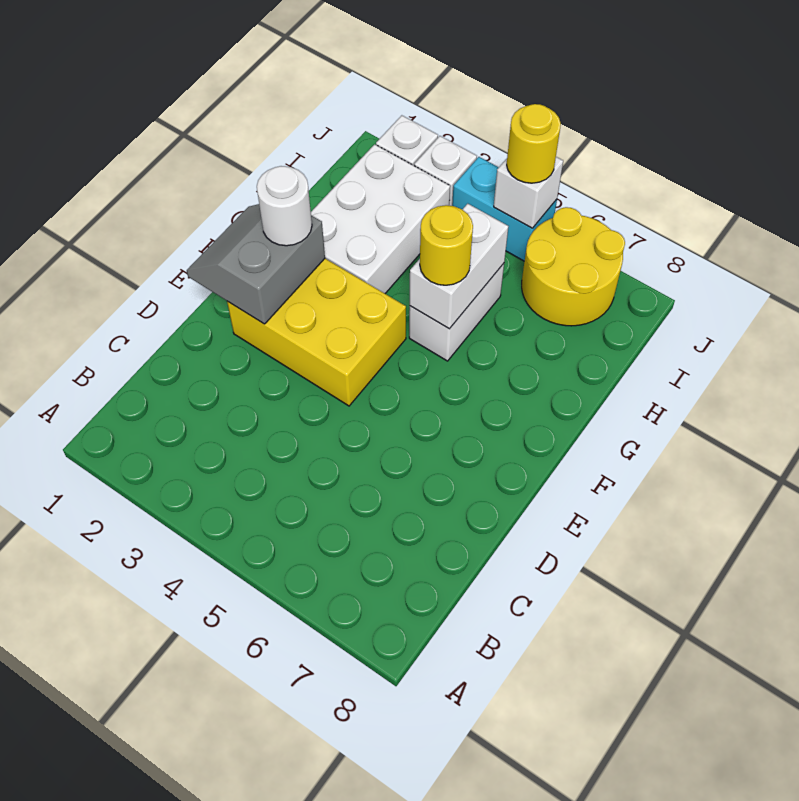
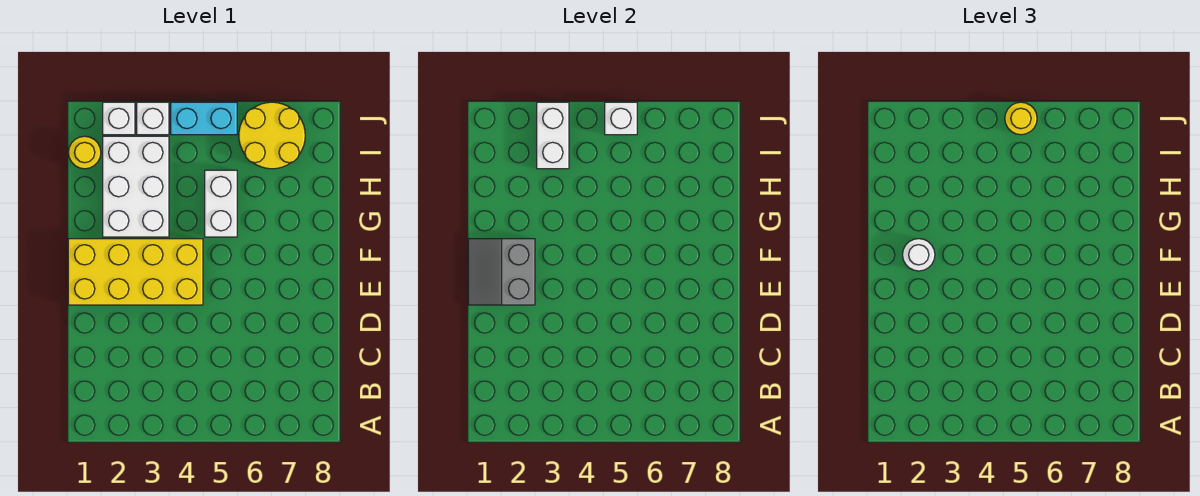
yellow brick E2:F4 level 1 -> yellow brick E1:F4 level 1
white brick G5:H5 level 2 -> white brick I3:J3 level 2
yellow round brick G5 level 3 -> yellow round brick I1 level 1

